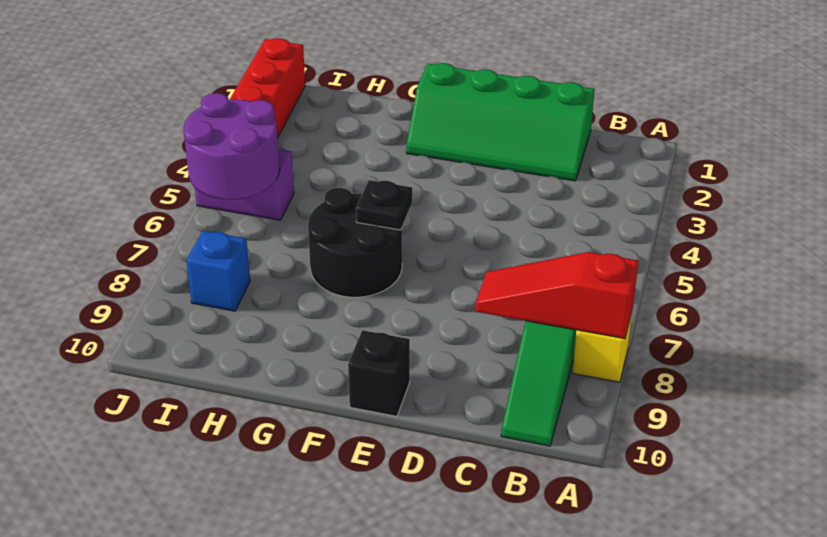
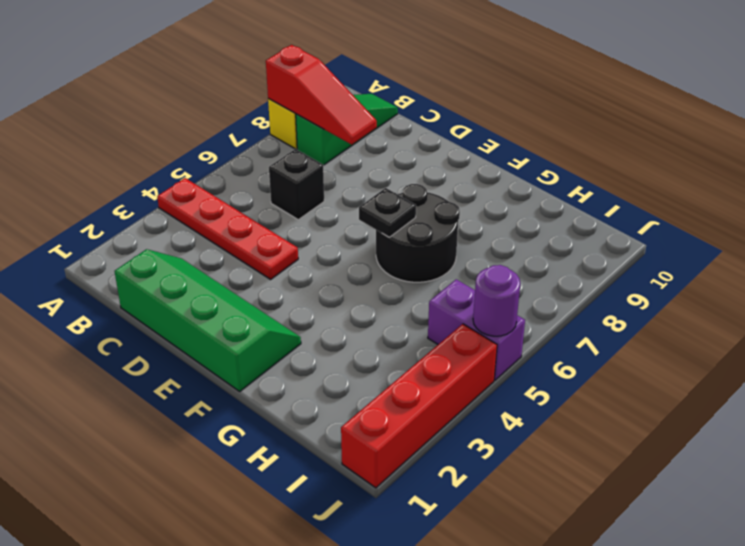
none -> red plate A4:D4 level 1
black brick E10 level 1 -> black brick C6 level 1
purple round brick I5:J6 level 2 -> purple round brick J5 level 2
blue brick I8 level 1 -> none

